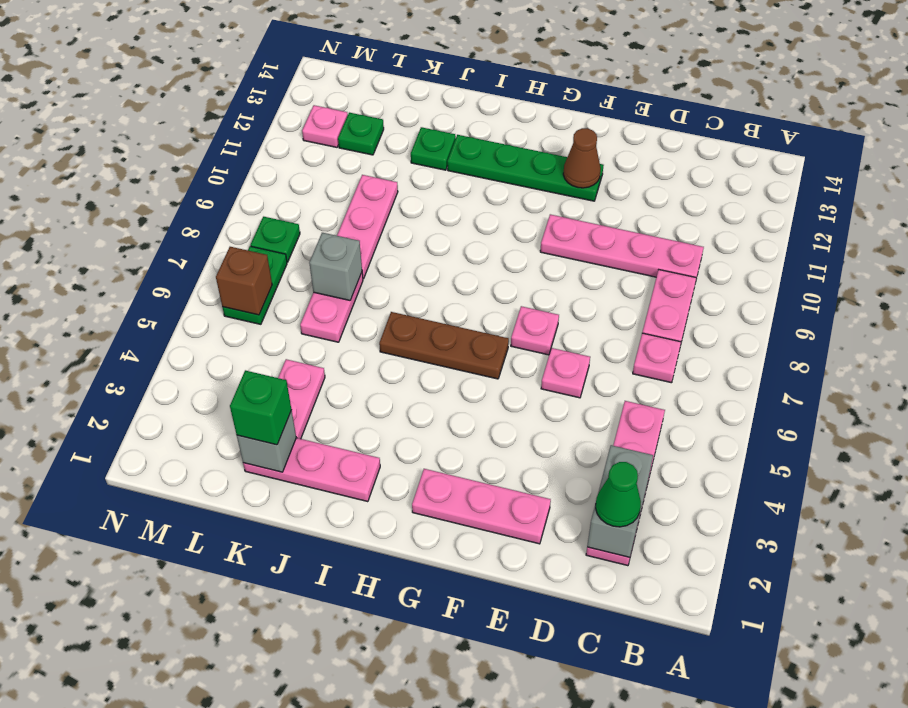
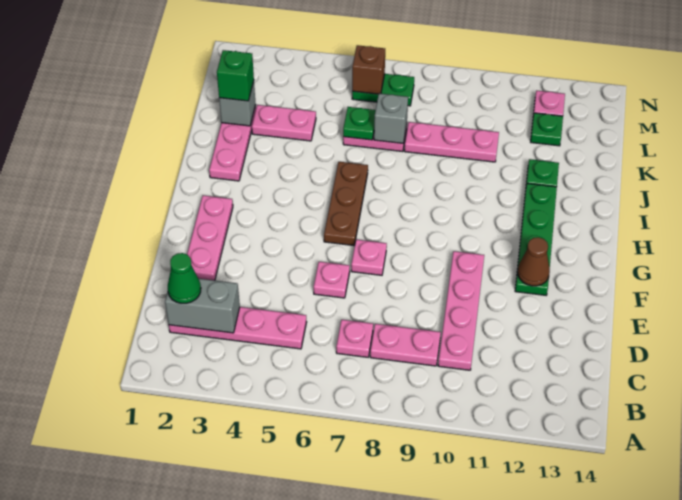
green plate M8 level 1 -> green plate K6 level 2

